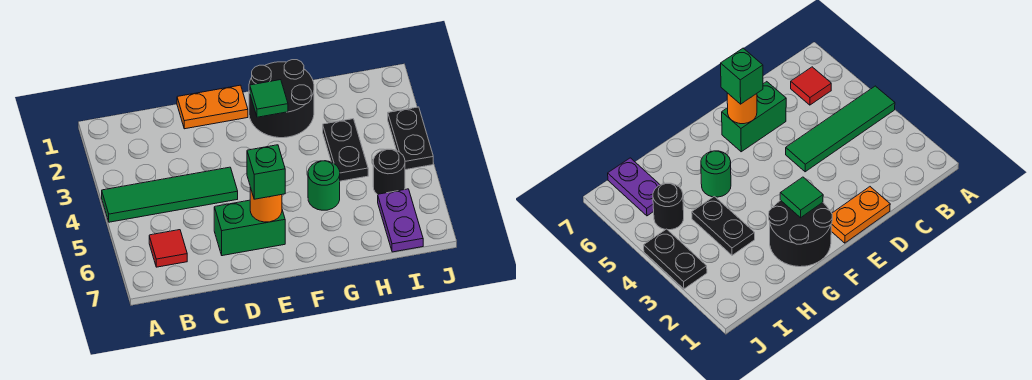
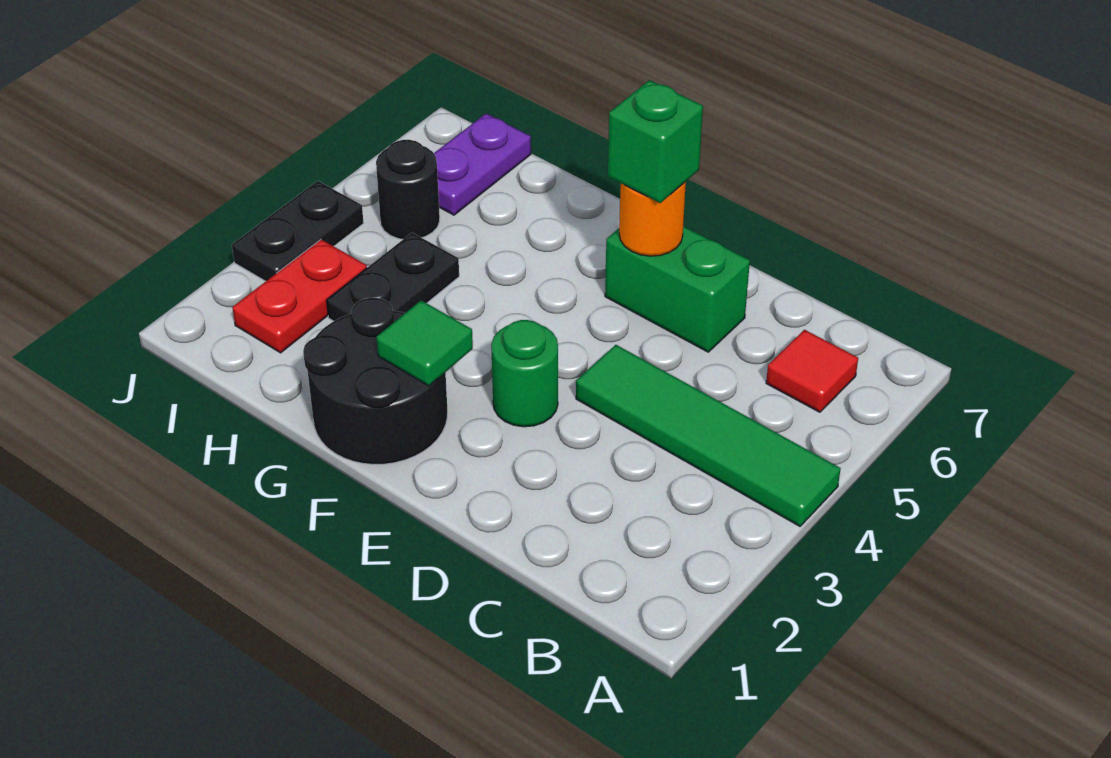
orange plate D1:E1 level 1 -> none
green round brick G5 level 1 -> green round brick E3 level 1
none -> red plate I2:I3 level 1

